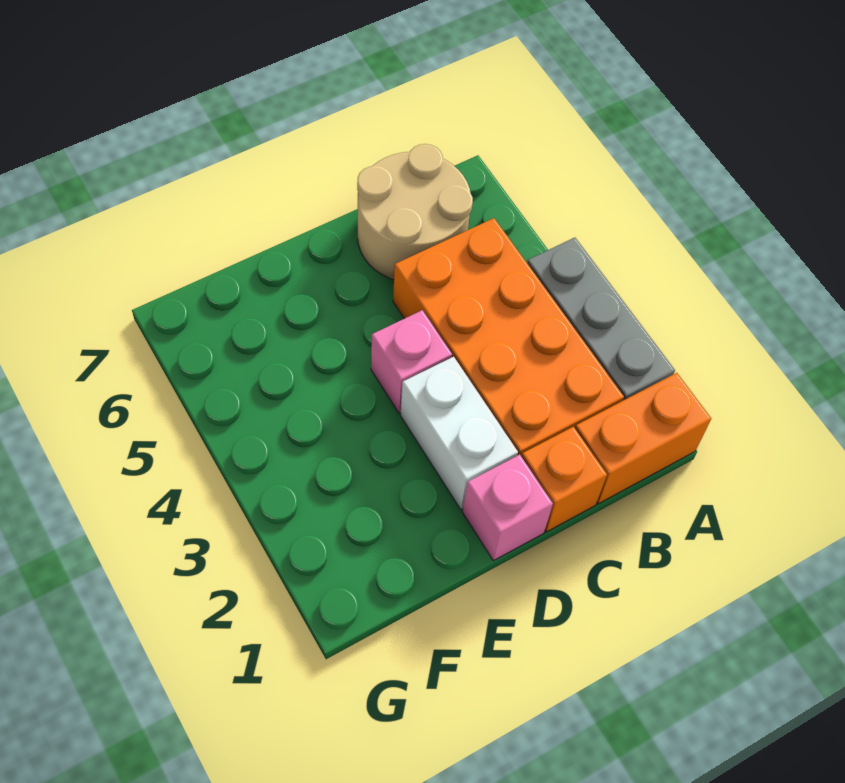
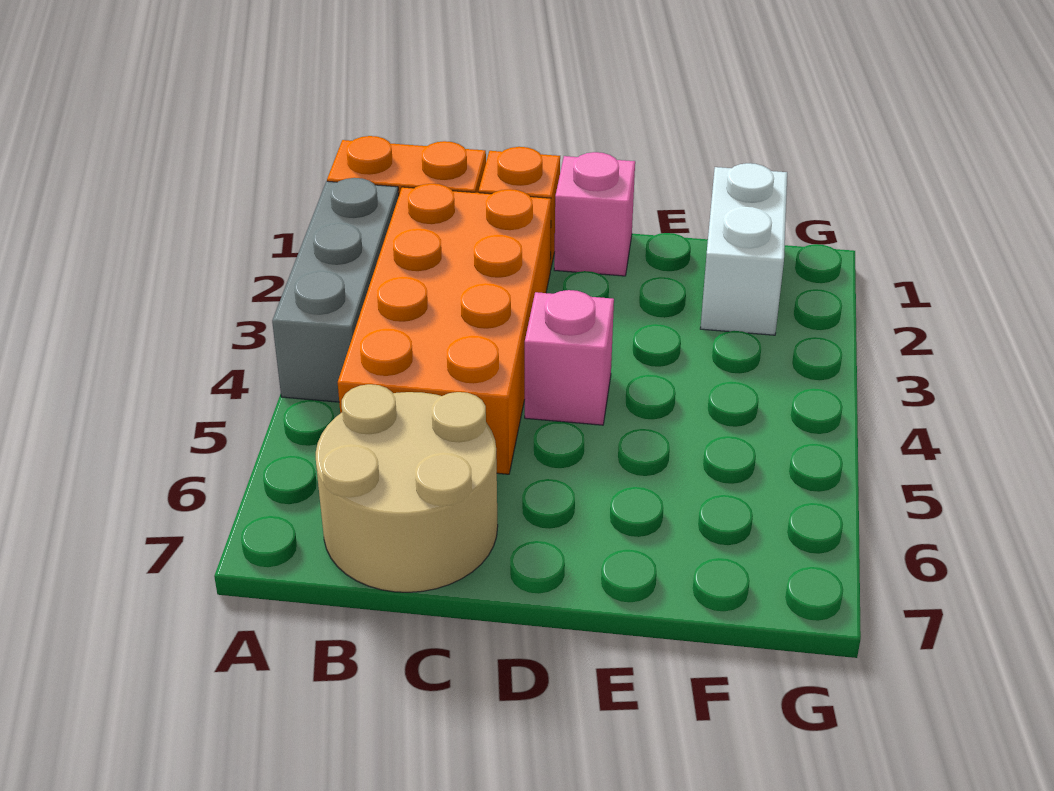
white brick D2:D3 level 1 -> white brick F1:F2 level 1

